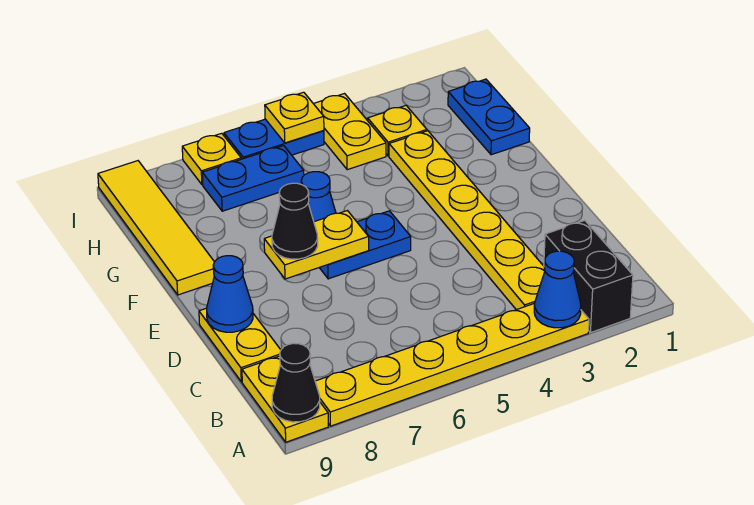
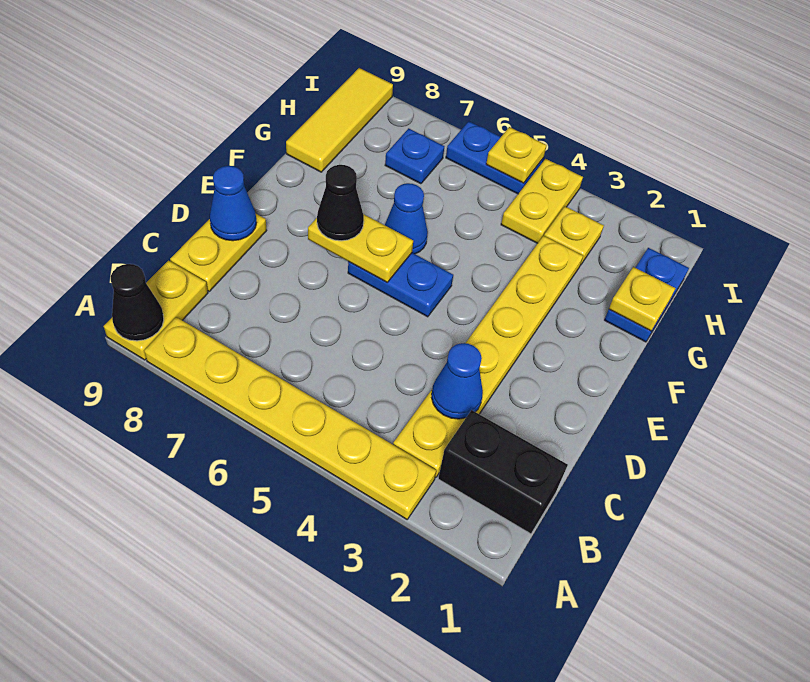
black brick A2:B2 level 1 -> black brick B1:B2 level 1
blue cone A3 level 2 -> blue cone C3 level 2
yellow tile F9:I9 level 1 -> yellow tile G9:I9 level 1
blue plate H6:H7 level 1 -> blue plate H7 level 1
yellow plate I7 level 1 -> yellow plate G1 level 2

